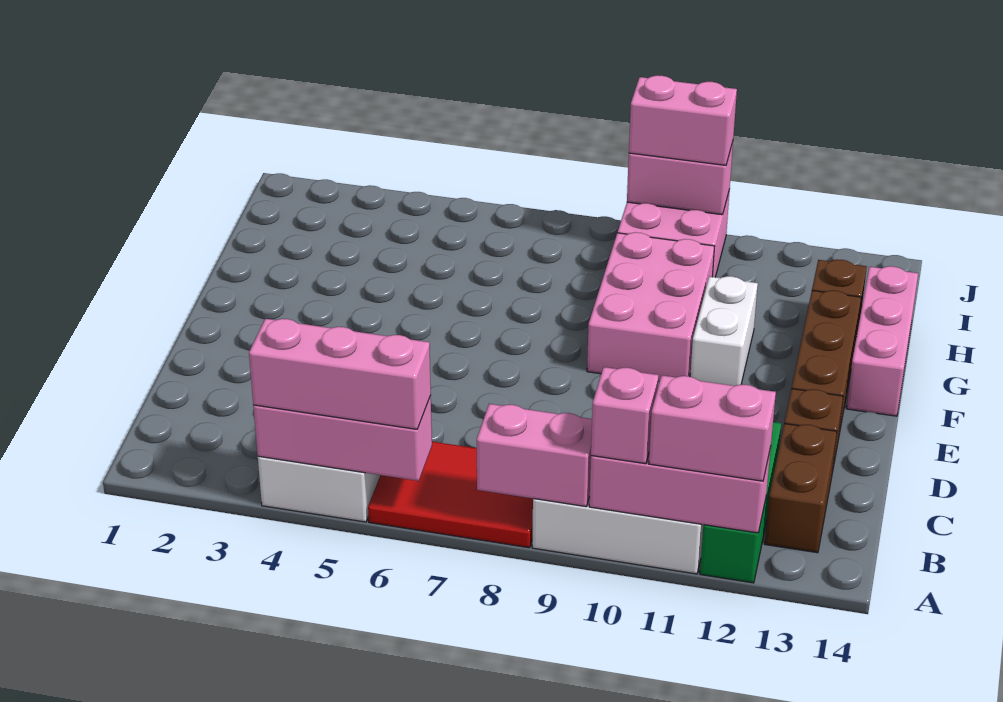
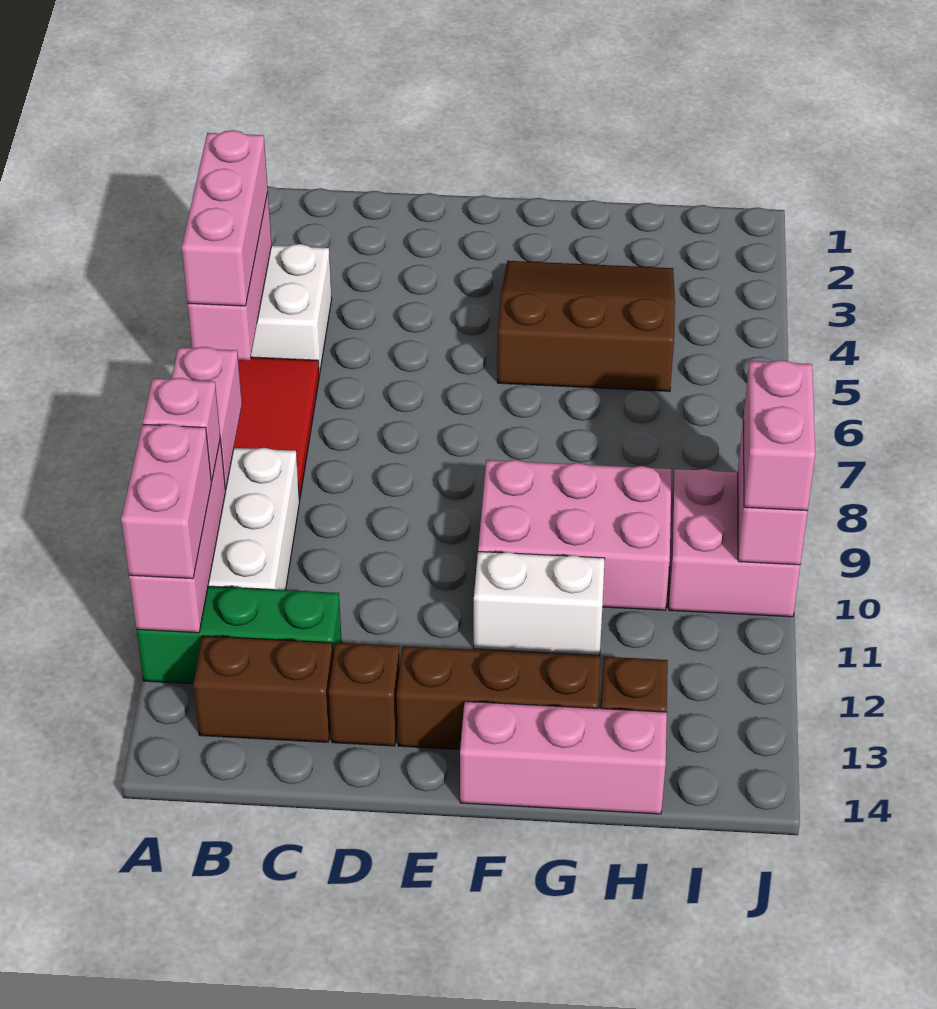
none -> brown slope F3:H5 level 1 top 5

